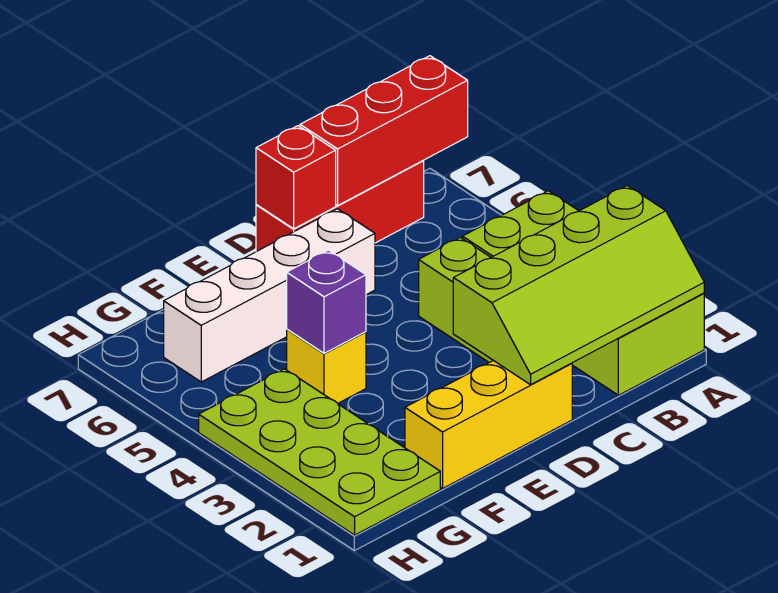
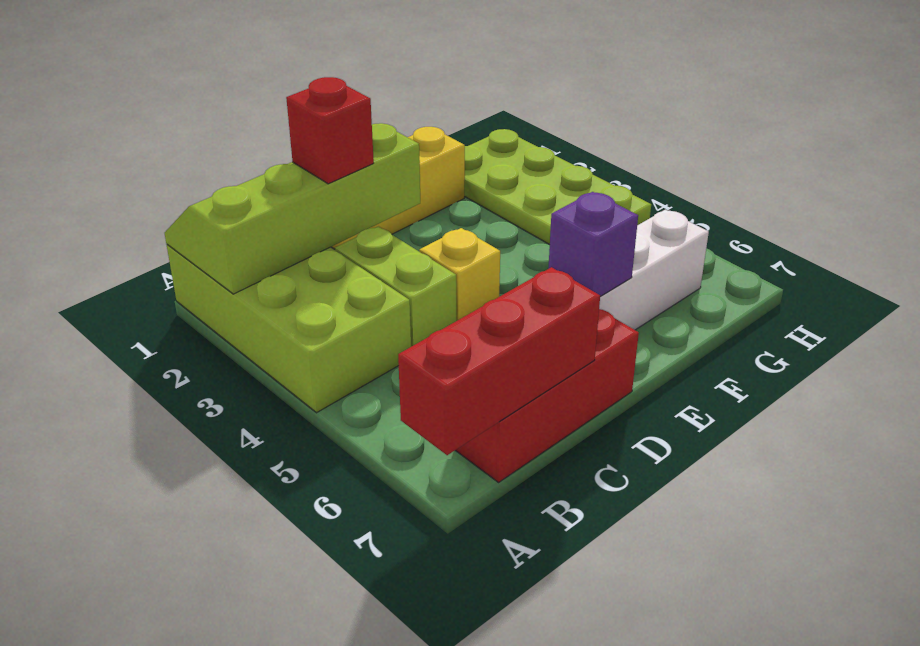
red brick D7 level 2 -> red brick C2 level 3
yellow brick F4 level 1 -> yellow brick D4 level 1
purple brick F4 level 2 -> purple brick E6 level 2

